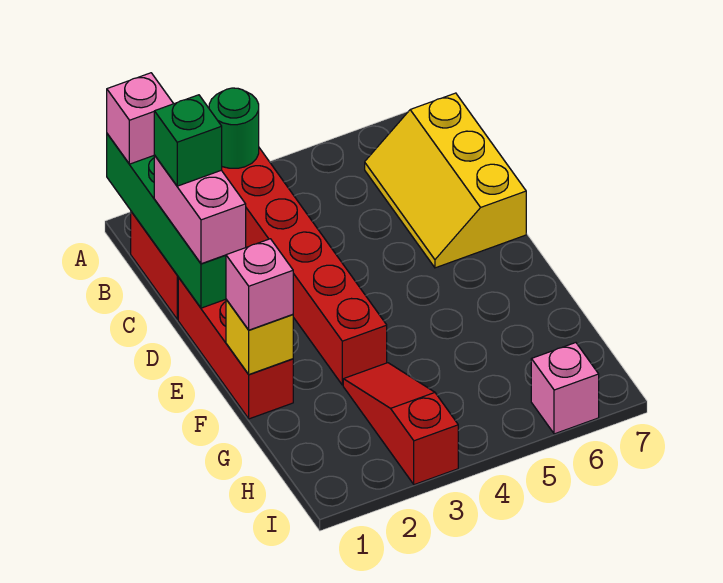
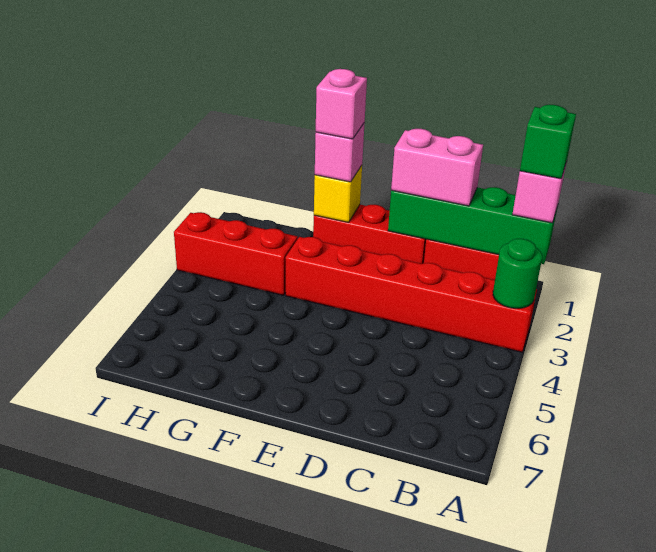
yellow slope B6:D7 level 1 top 7 -> none
green brick C1 level 4 -> green brick A1 level 4
red slope G3:I3 level 1 top I -> red brick G3:I3 level 1
pink brick I6 level 1 -> pink brick F1 level 4

